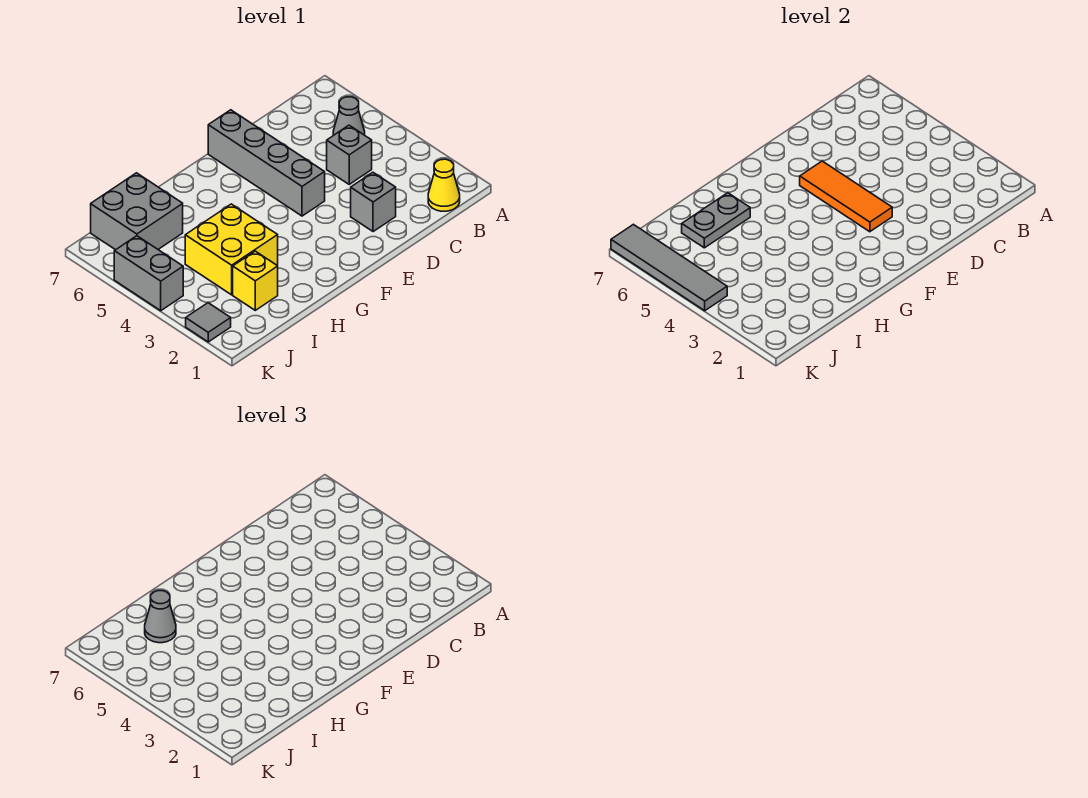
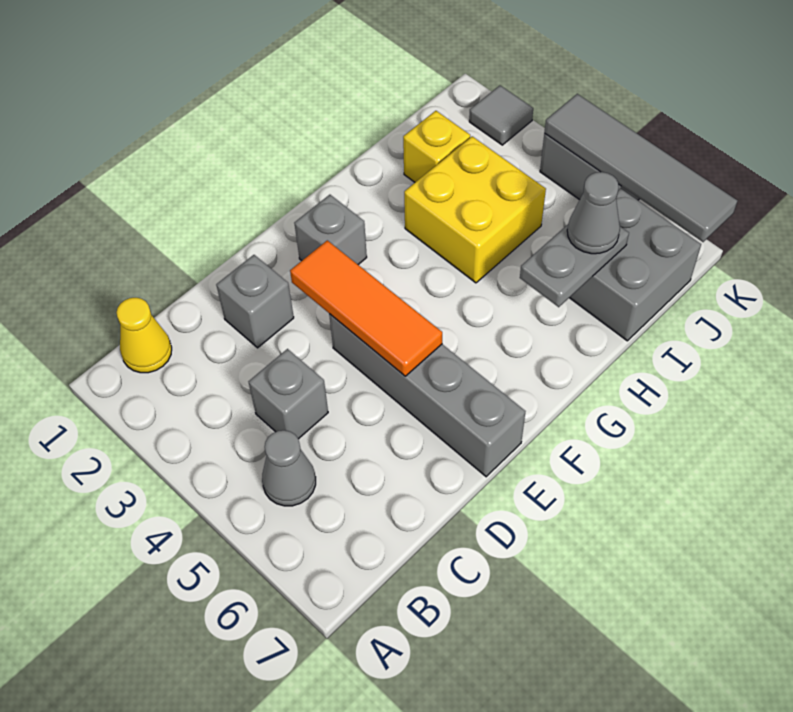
none -> grey brick F2 level 1

